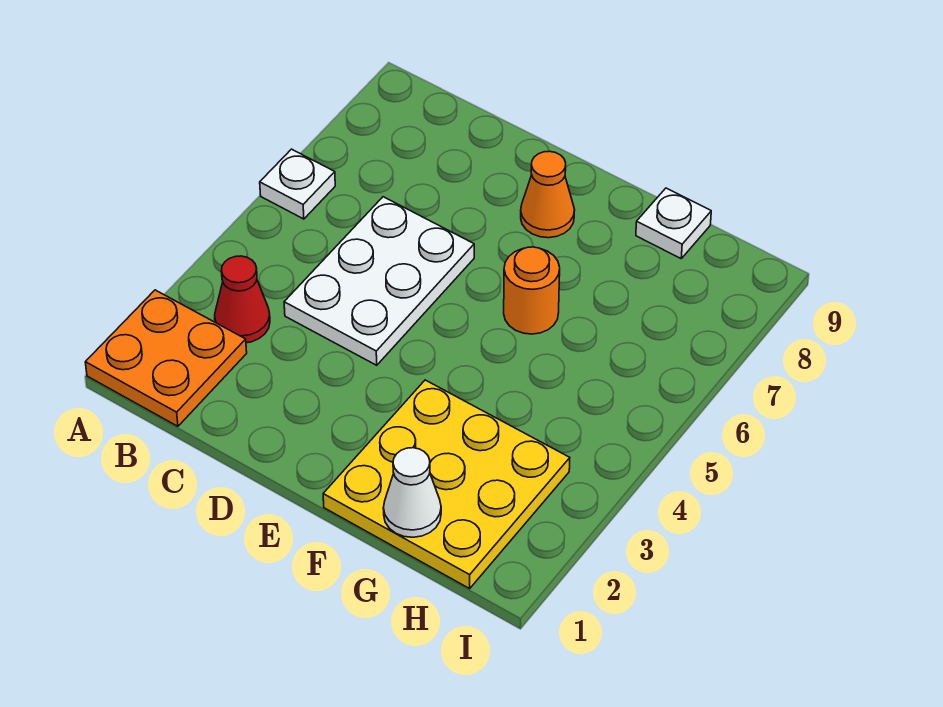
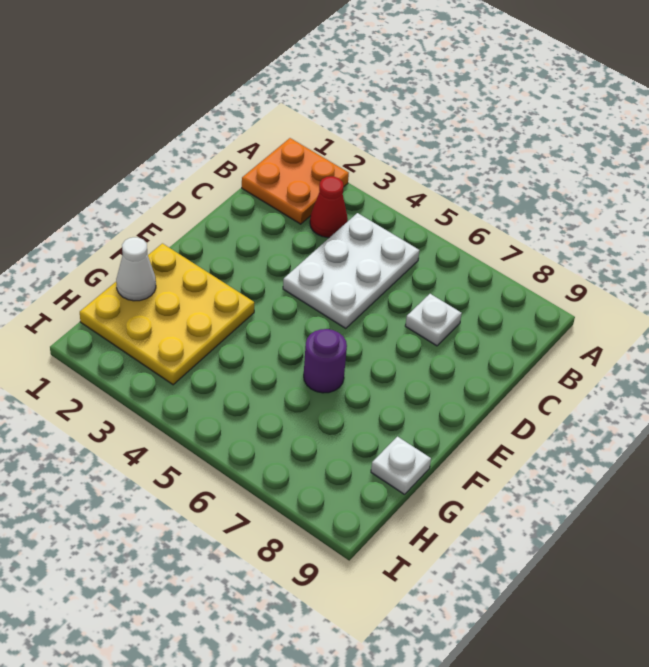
white plate A6 level 1 -> white plate C7 level 1
white plate C4:D6 level 1 -> white plate B4:D5 level 1
orange cone E8 level 1 -> none
orange round brick F6 level 1 -> purple round brick F6 level 1

